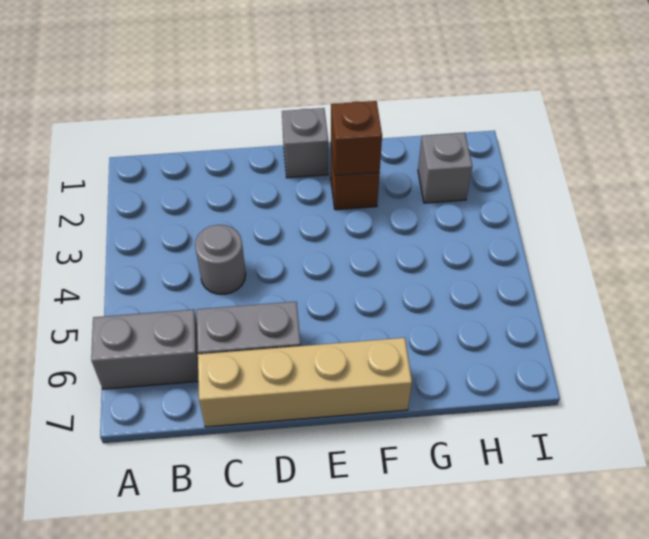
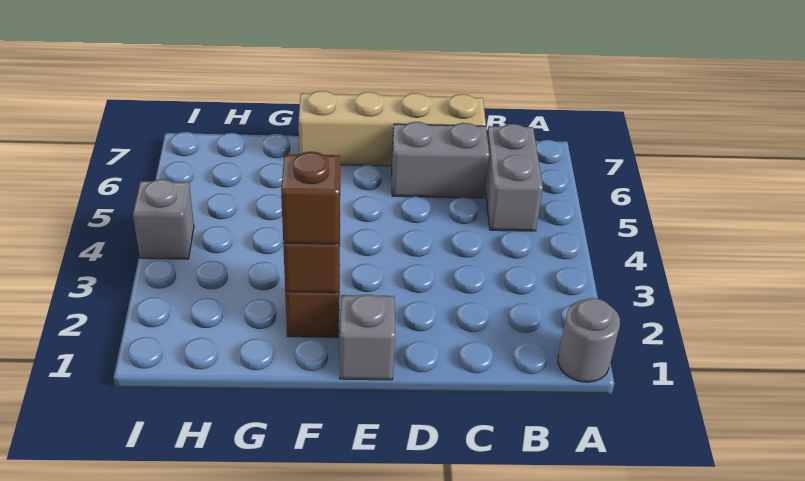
grey brick A6:B6 level 1 -> grey brick B5:B6 level 1
grey round brick C4 level 1 -> grey round brick A1 level 1
none -> brown brick F2 level 3
grey brick H2 level 1 -> grey brick I4 level 1

